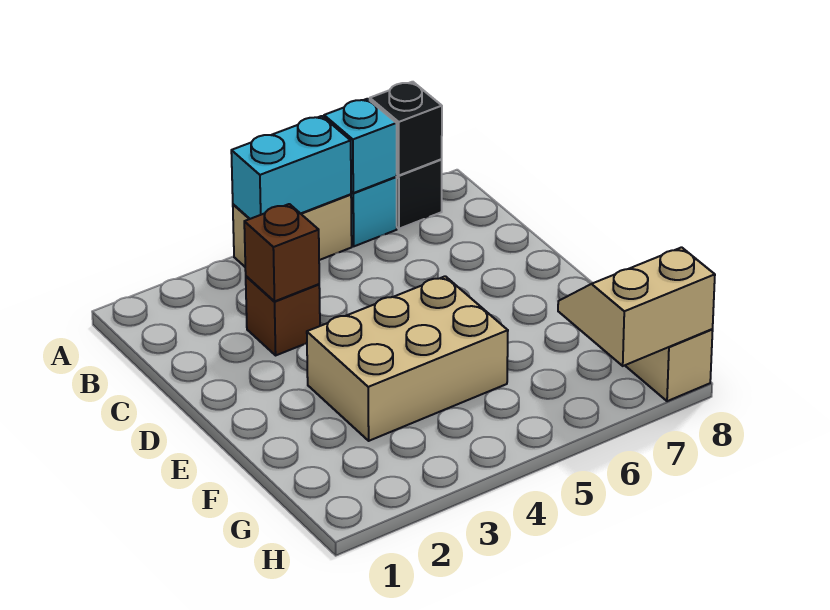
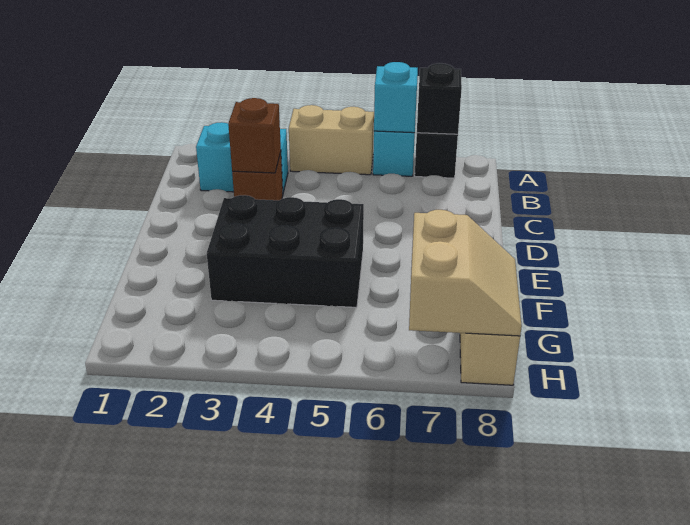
cyan brick A4:A5 level 2 -> cyan brick B2:B3 level 1
tan brick E3:F5 level 1 -> black brick E3:F5 level 1
tan slope G7:H8 level 2 top H -> tan slope G7:H8 level 2 top 7

